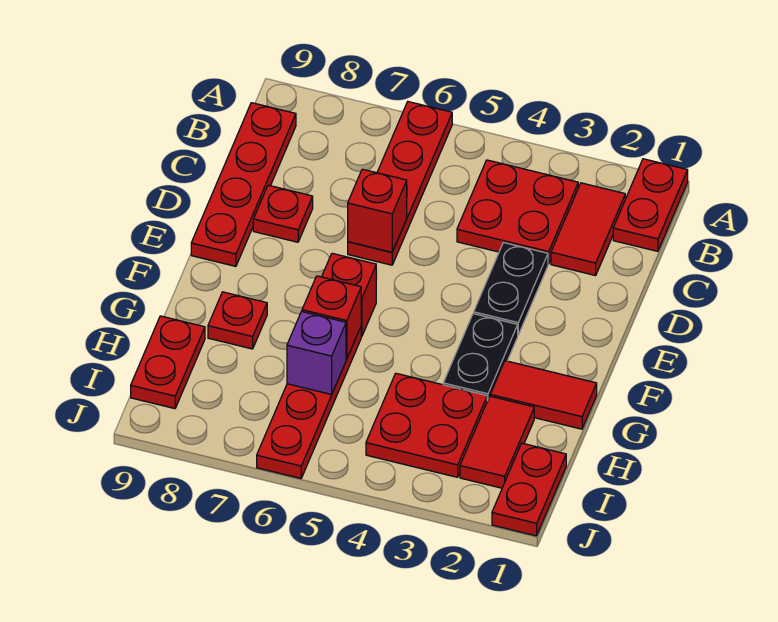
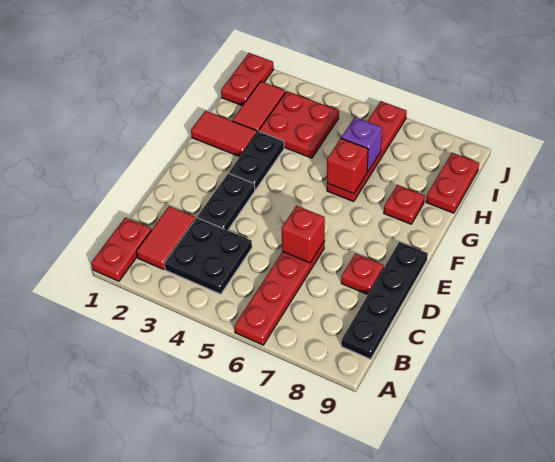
red plate B3:C4 level 1 -> black plate B3:C4 level 1
red plate B9:E9 level 1 -> black plate B9:E9 level 1
red brick F6 level 1 -> none

